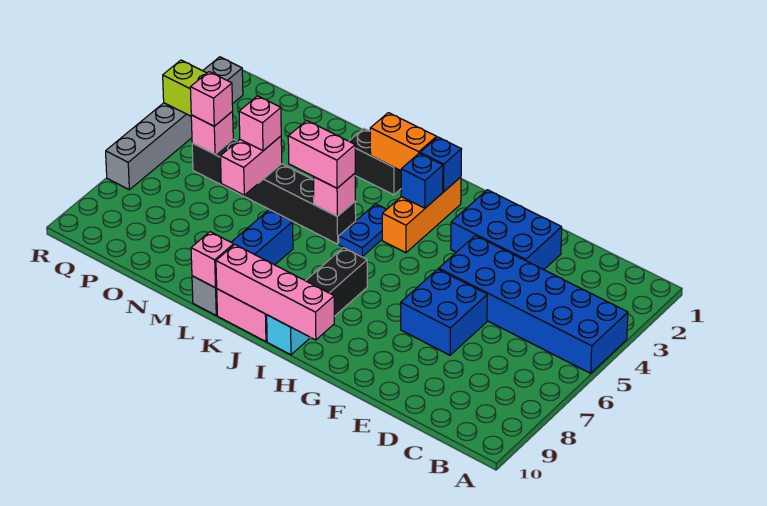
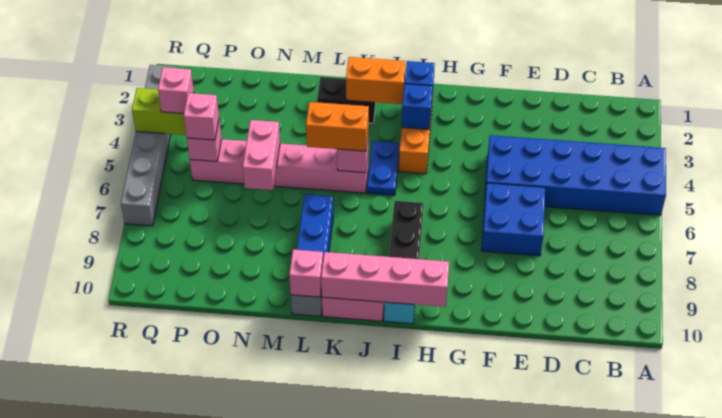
blue brick E2:G3 level 1 -> none
black brick K5:P5 level 1 -> pink brick K5:P5 level 1
pink brick K5:L5 level 3 -> orange brick K5:L5 level 3
pink brick N5 level 3 -> pink brick Q4 level 3

